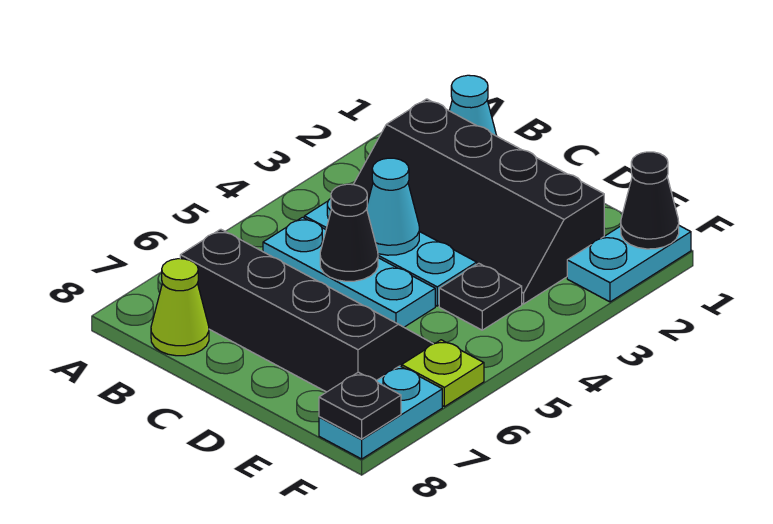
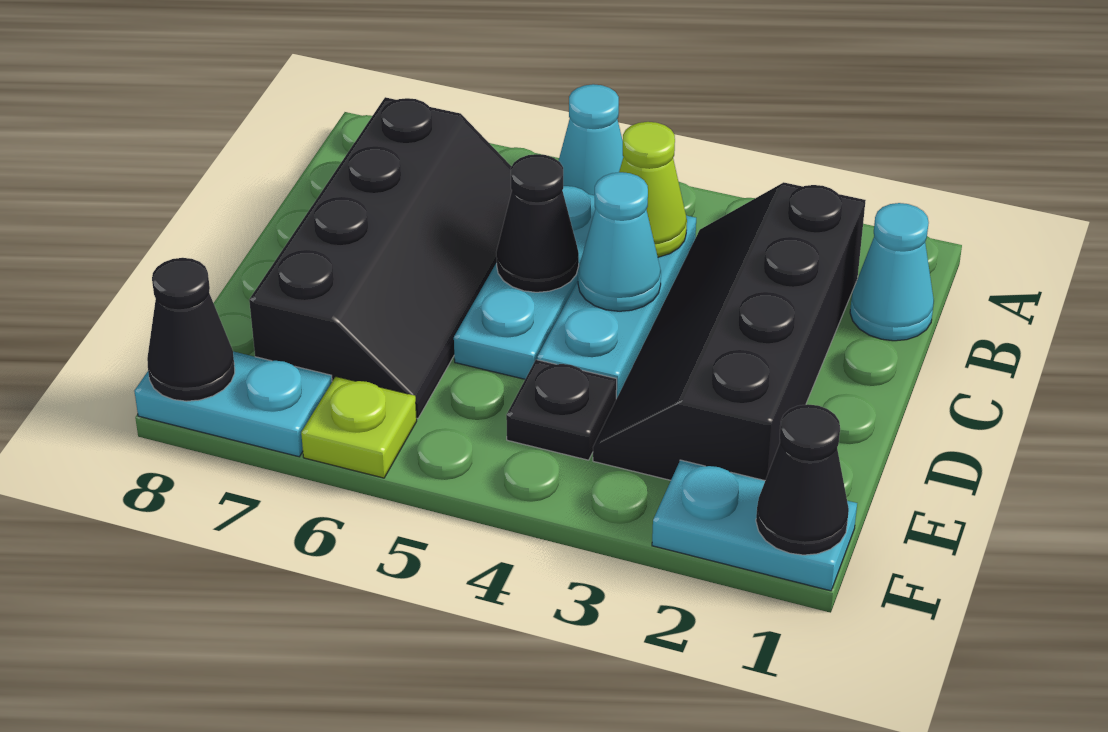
none -> cyan cone A5 level 1
lime cone B8 level 1 -> lime cone B4 level 2
black plate F8 level 2 -> black cone F8 level 2

